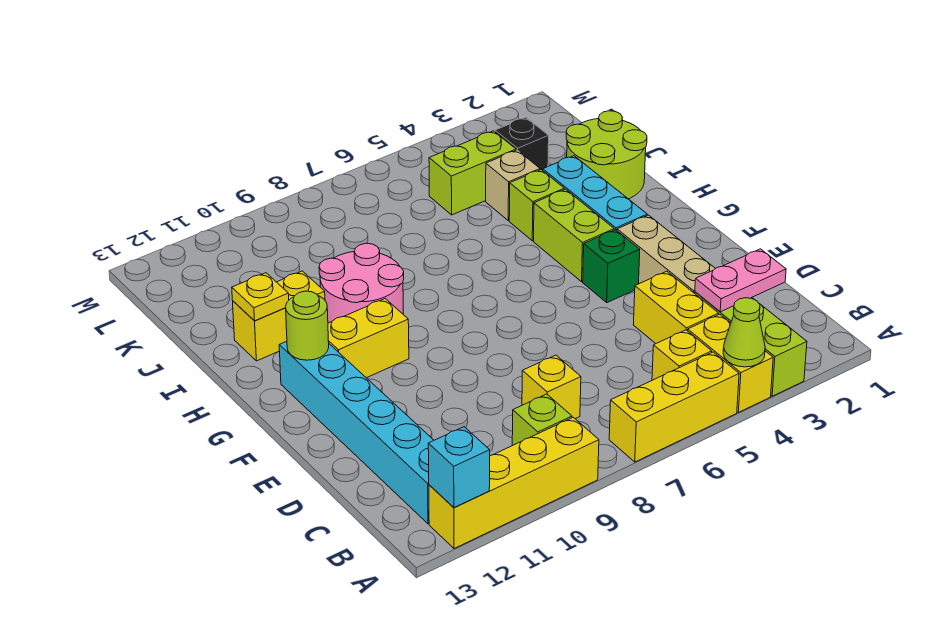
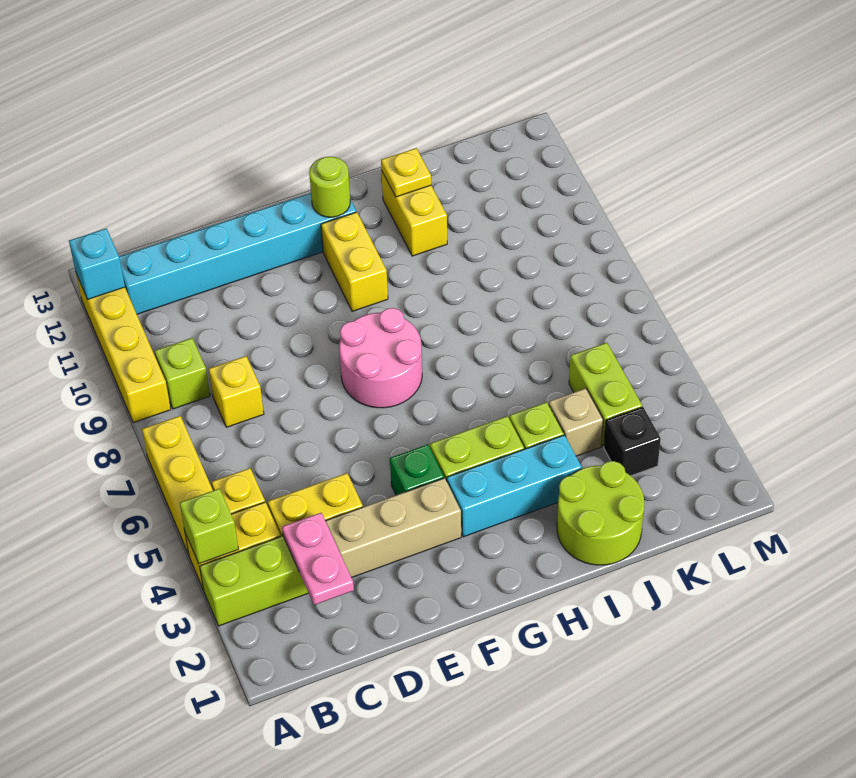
lime cone A4 level 2 -> lime brick A4 level 2
pink round brick H9:I10 level 1 -> pink round brick F7:G8 level 1

